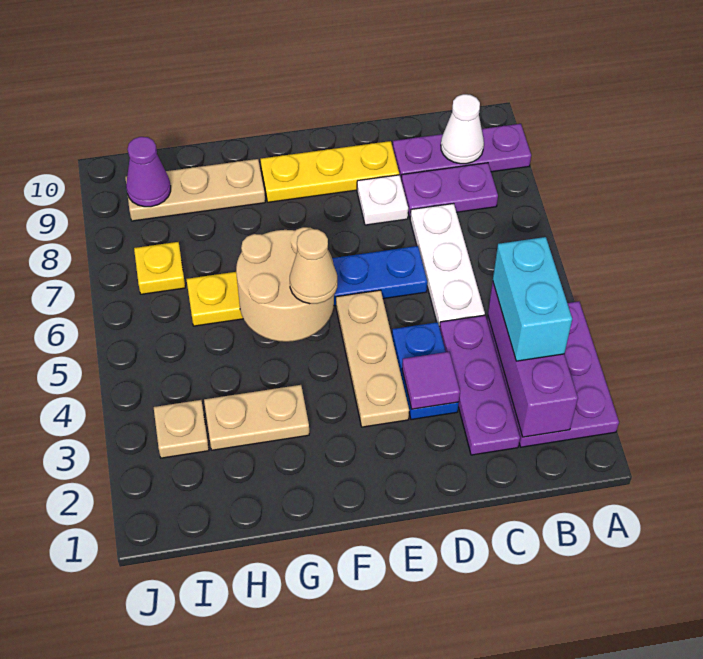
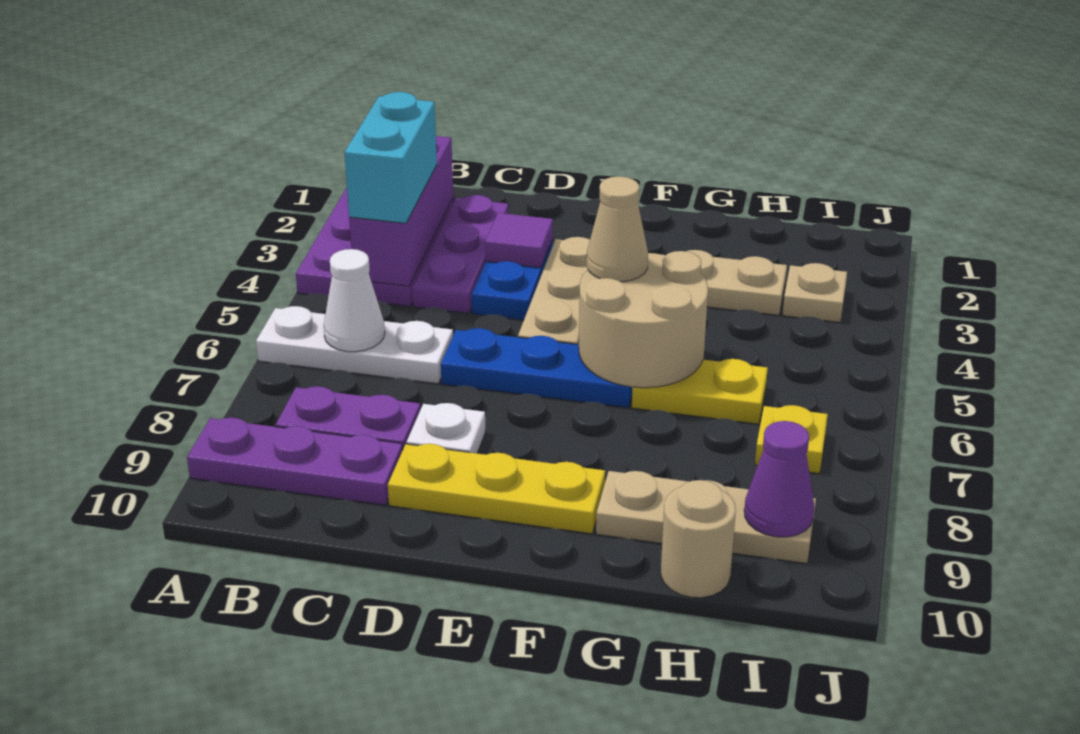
white cone B9 level 2 -> white cone B6 level 2
white plate C5:C7 level 1 -> white plate A6:C6 level 1
none -> tan round brick H10 level 1

